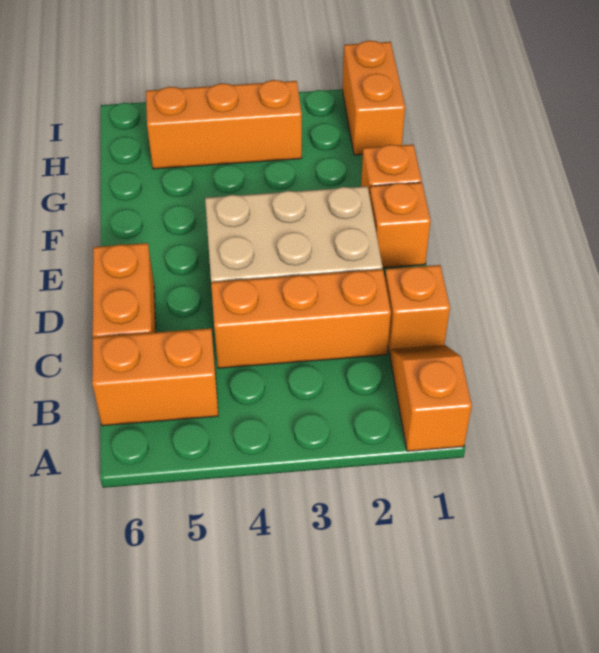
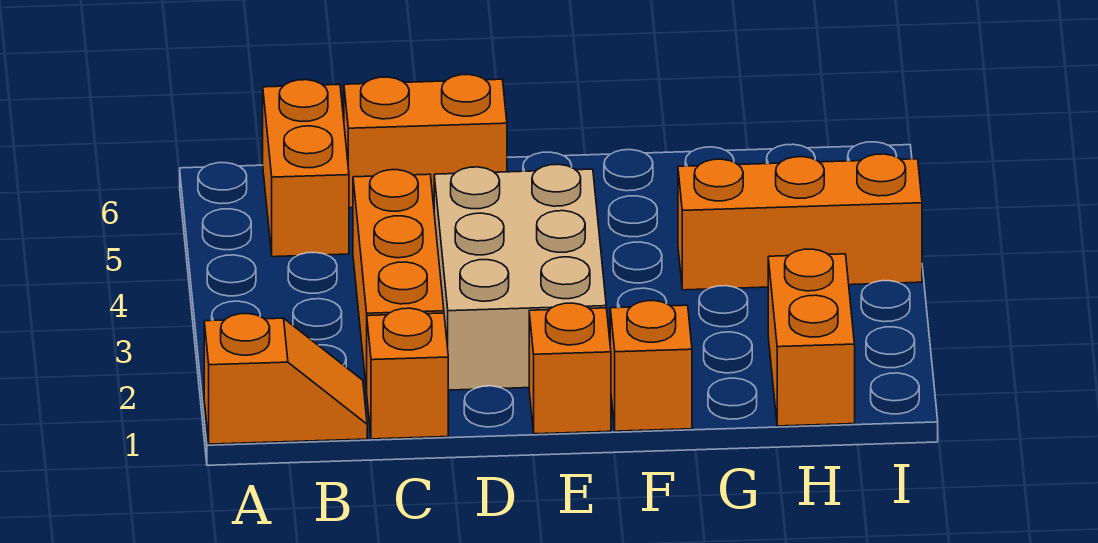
orange brick H1:I1 level 1 -> orange brick H1:H2 level 1
orange brick H3:H5 level 1 -> orange brick G4:I4 level 1

